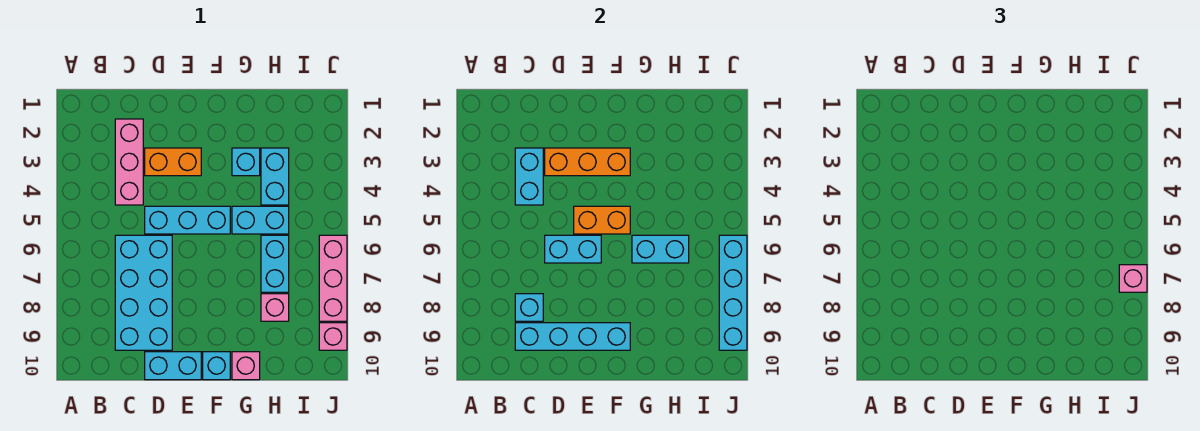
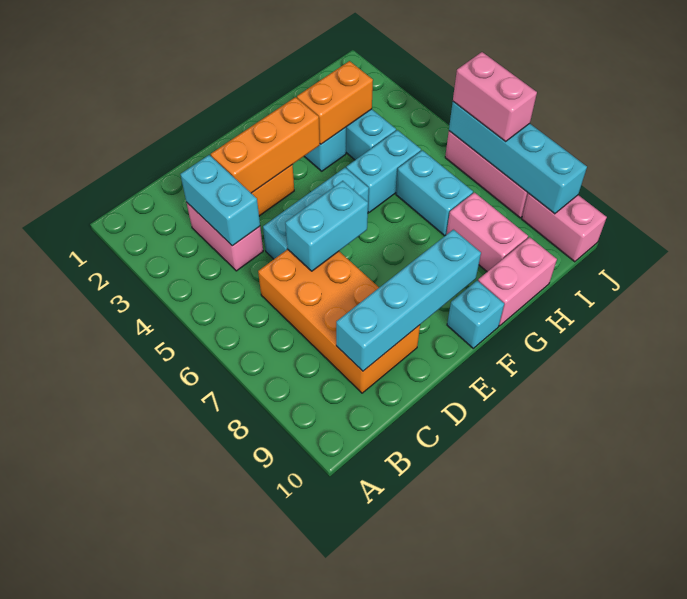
pink brick C2:C4 level 1 -> pink brick C3:C4 level 1
cyan brick C6:D9 level 1 -> orange brick C6:D9 level 1
cyan brick C8 level 2 -> none
cyan brick D10:E10 level 1 -> none
orange brick E5:F5 level 2 -> orange brick G3:H3 level 2
cyan brick G6:H6 level 2 -> none
pink brick G10 level 1 -> pink brick G10:H10 level 1
pink brick H8 level 1 -> pink brick H8:H9 level 1
pink brick J7 level 3 -> pink brick J6:J7 level 3
pink brick J9 level 1 -> pink brick J9:J10 level 1

